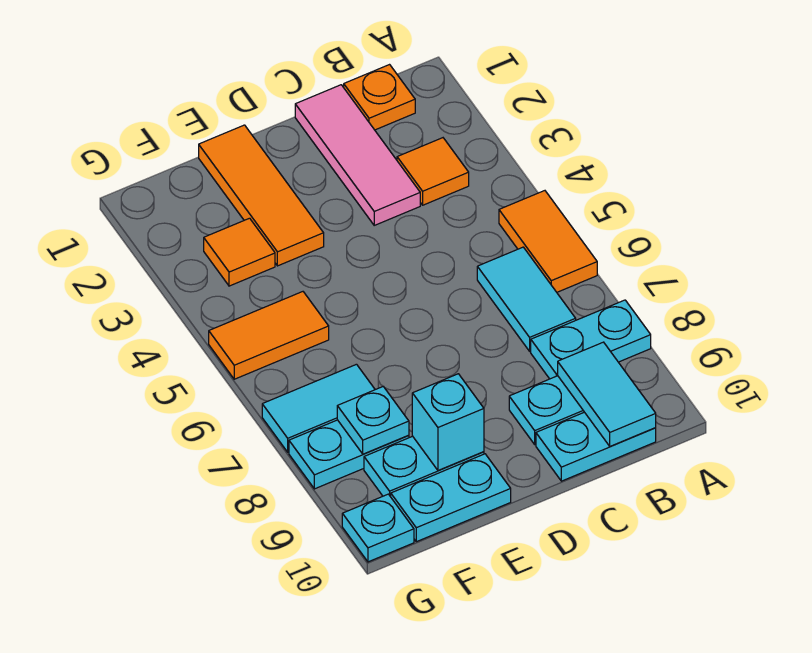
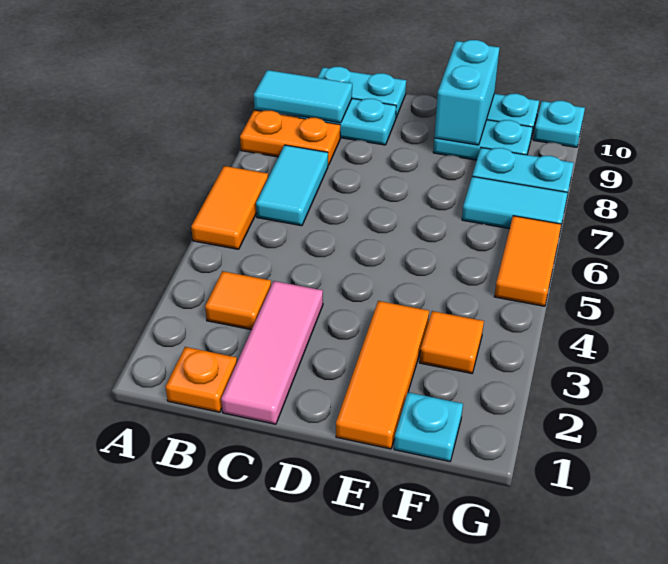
cyan plate A8:B8 level 1 -> orange plate A8:B8 level 1
cyan tile B9:B10 level 2 -> cyan tile A9:B9 level 2
cyan brick E9 level 2 -> cyan brick E9:E10 level 2
orange tile F5:G5 level 1 -> orange tile G5:G6 level 1
cyan plate F8 level 2 -> cyan plate F1 level 1

